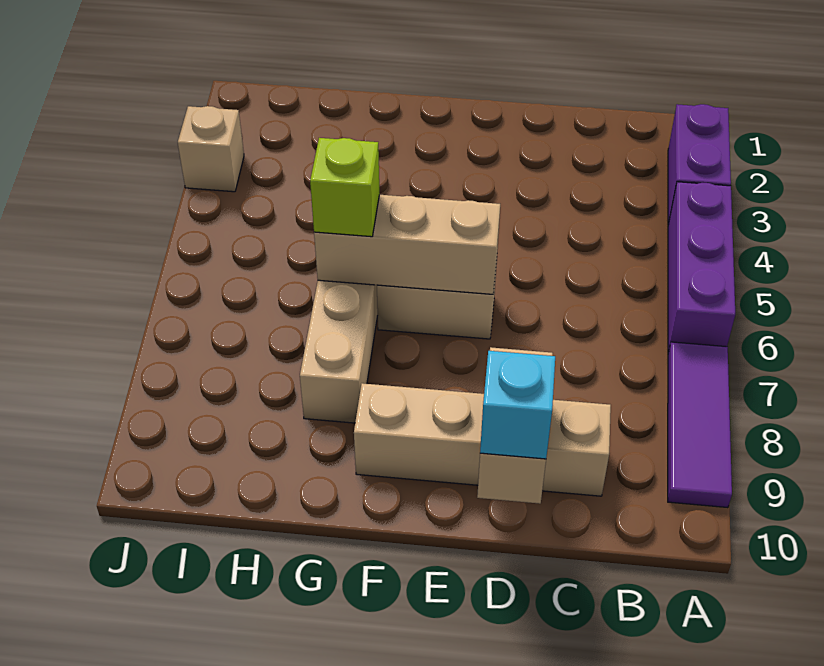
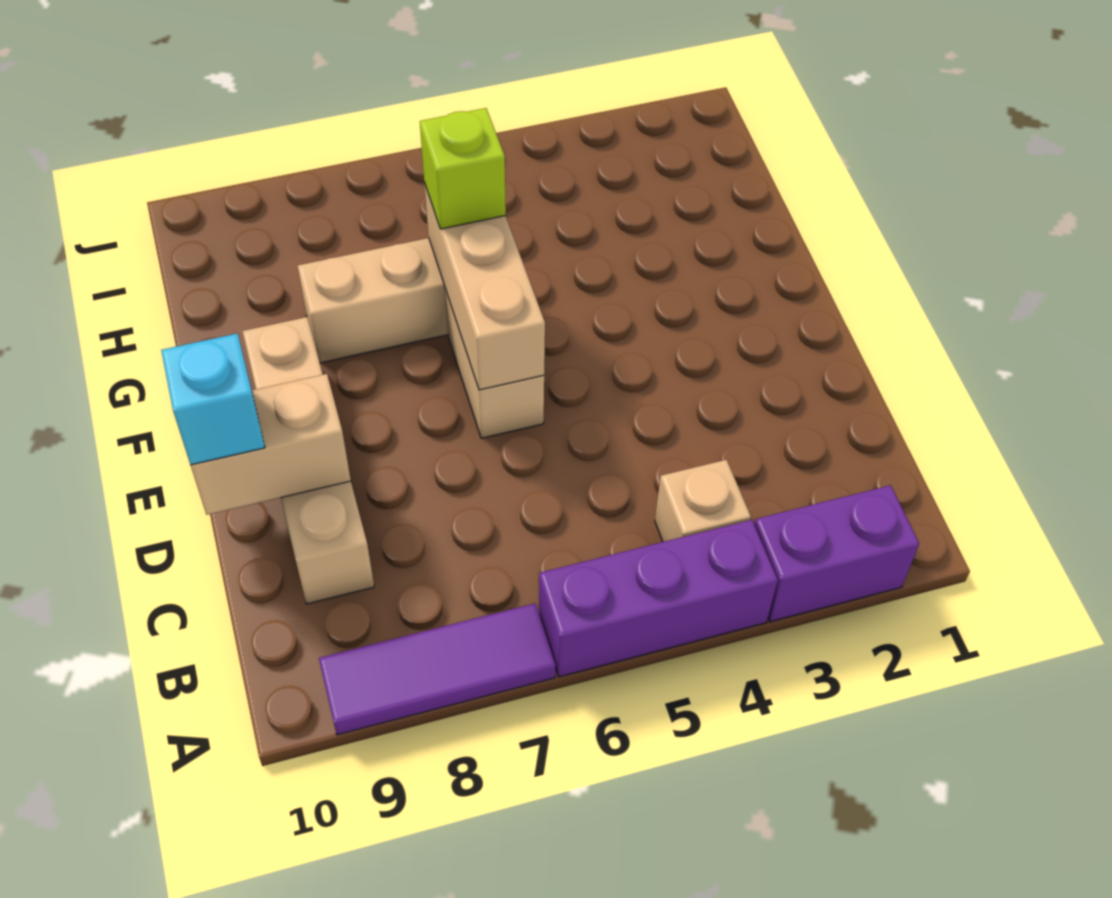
tan brick J3 level 1 -> tan brick B4 level 1

